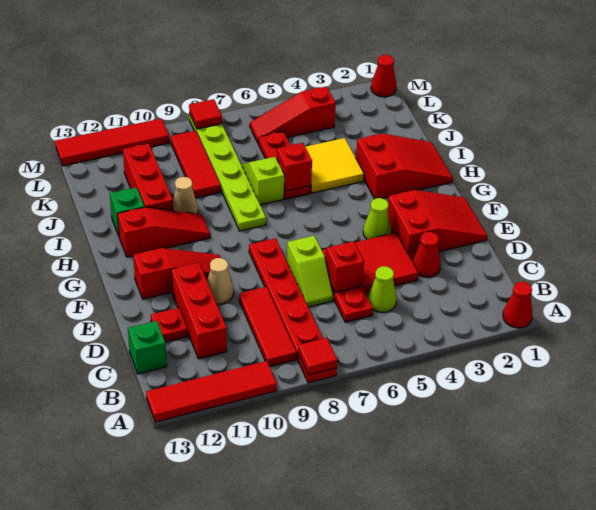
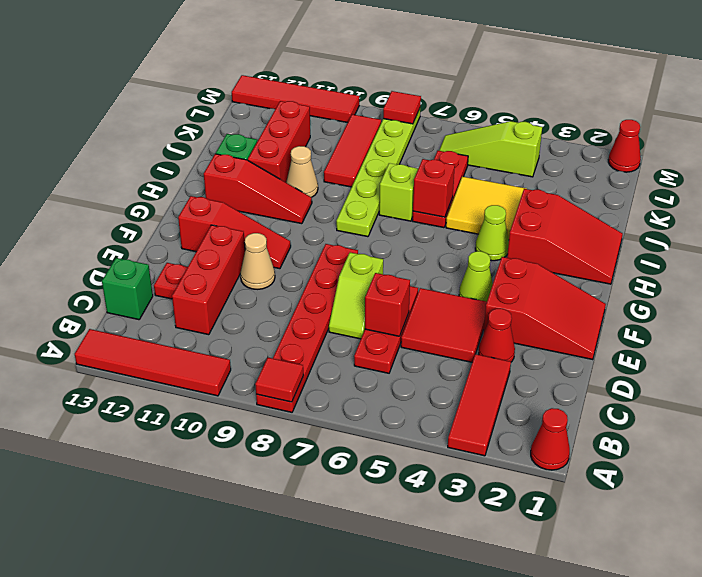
red tile B9:D9 level 1 -> red tile A3:C3 level 1
lime cone C5 level 1 -> lime cone H4 level 1
red slope L4:L6 level 1 top 4 -> lime slope L4:L6 level 1 top 4

